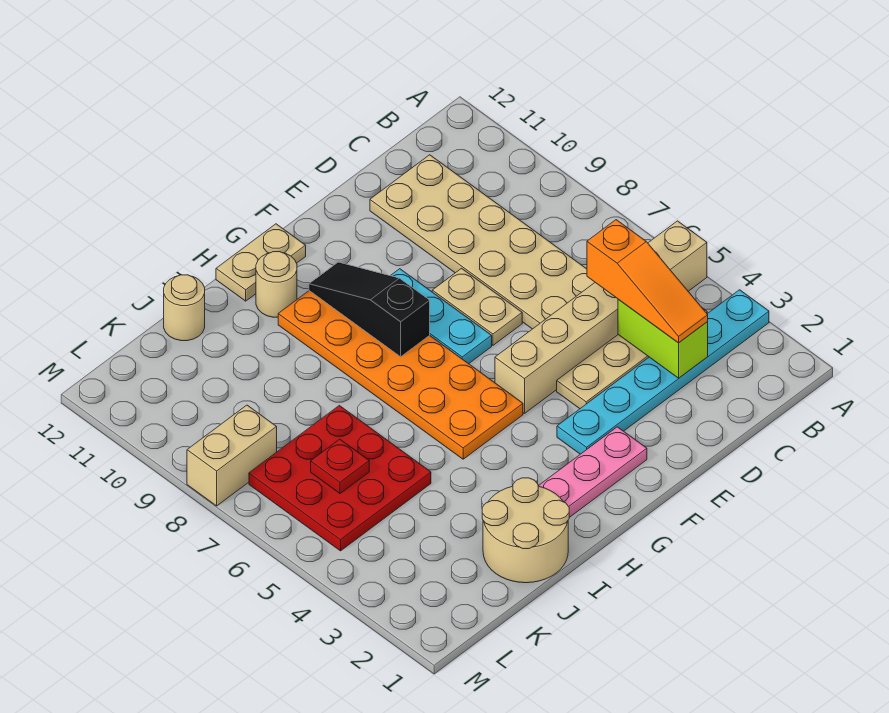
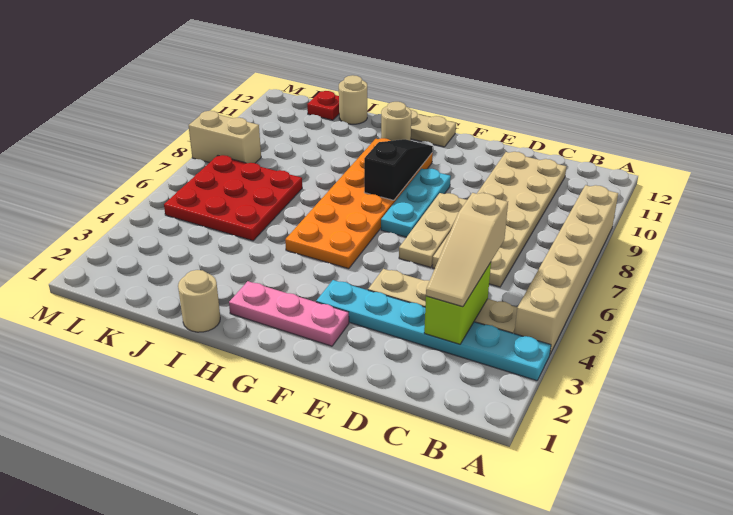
tan brick A5:F5 level 1 -> tan brick A4:A9 level 1
orange slope C3:C5 level 3 top 5 -> tan slope C3:C5 level 3 top 5
tan plate E7:E8 level 1 -> tan plate E6:E8 level 1
tan round brick I1:J2 level 1 -> tan round brick I1 level 1
red plate K6 level 2 -> red plate K12 level 1

